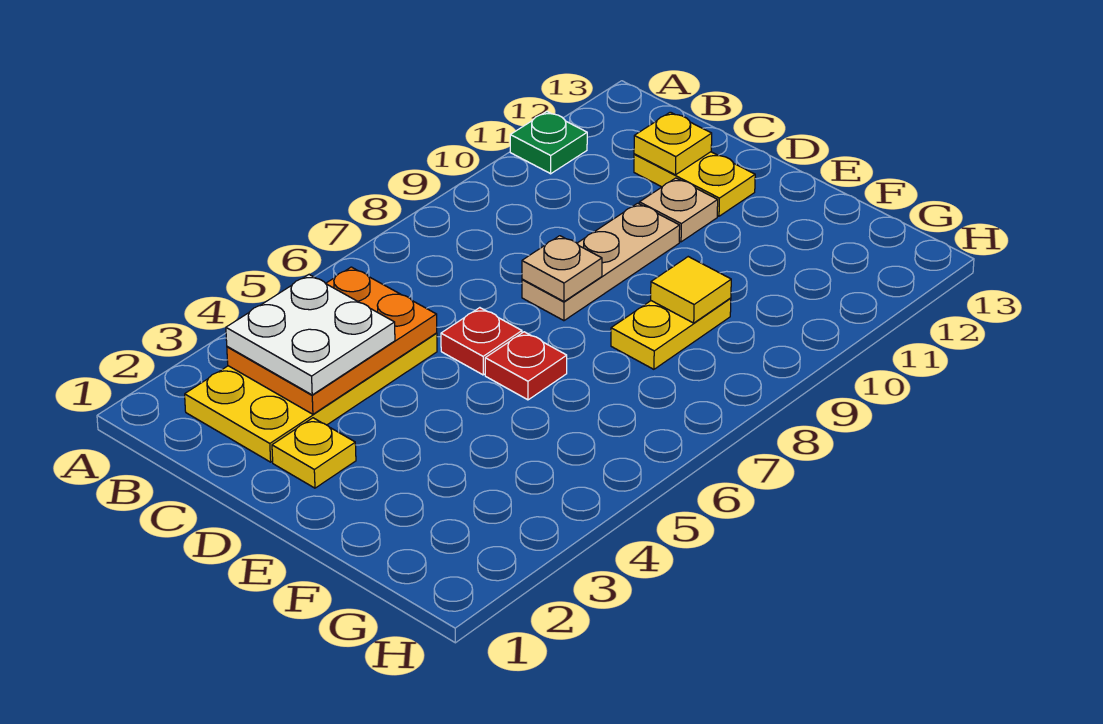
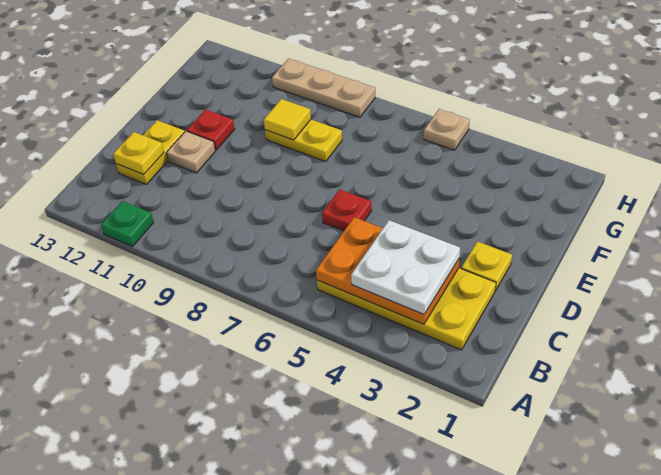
tan plate D8:D10 level 1 -> tan plate H8:H10 level 1
tan plate D8 level 2 -> tan plate H5 level 1
red plate E6 level 1 -> red plate E11 level 1

